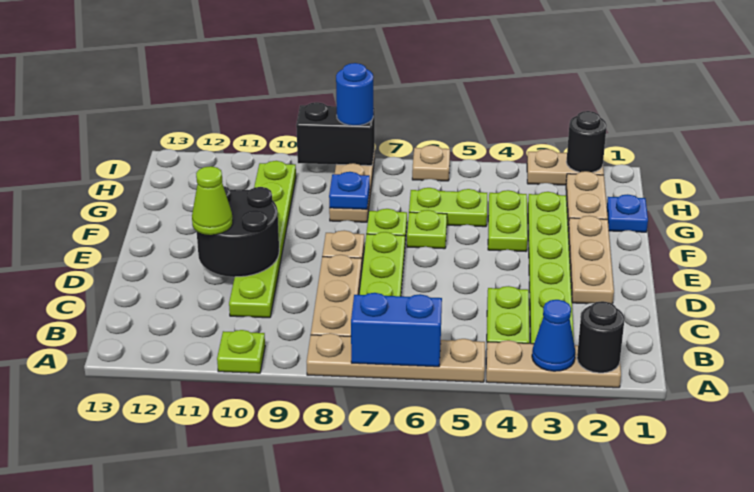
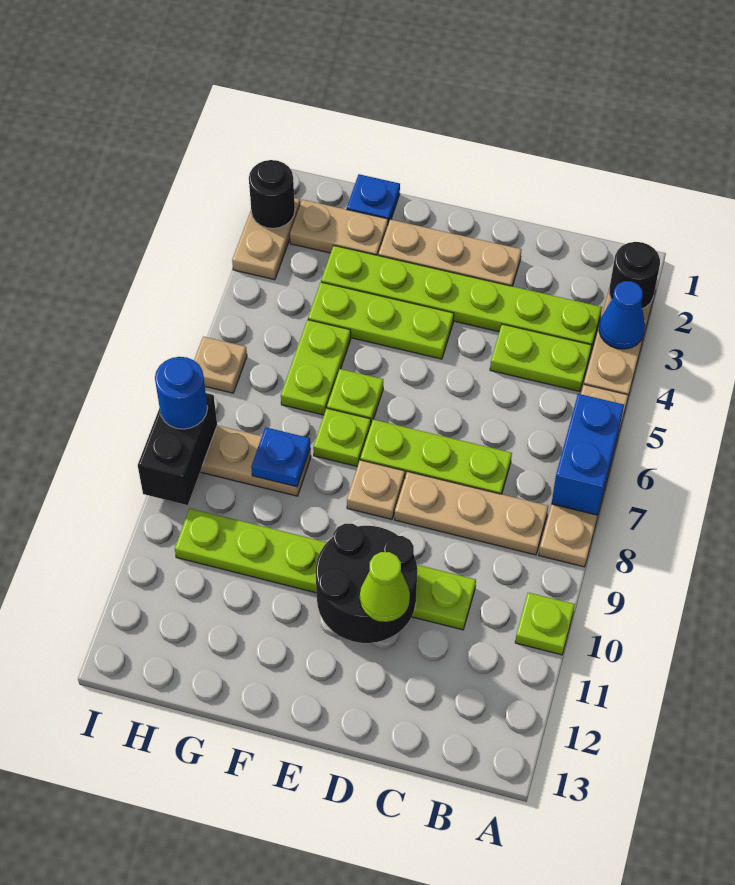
lime plate F4:G4 level 1 -> lime plate E4:G4 level 1

